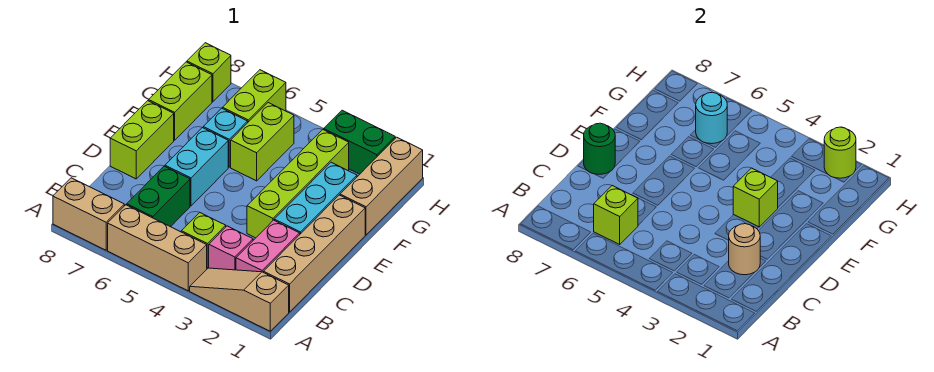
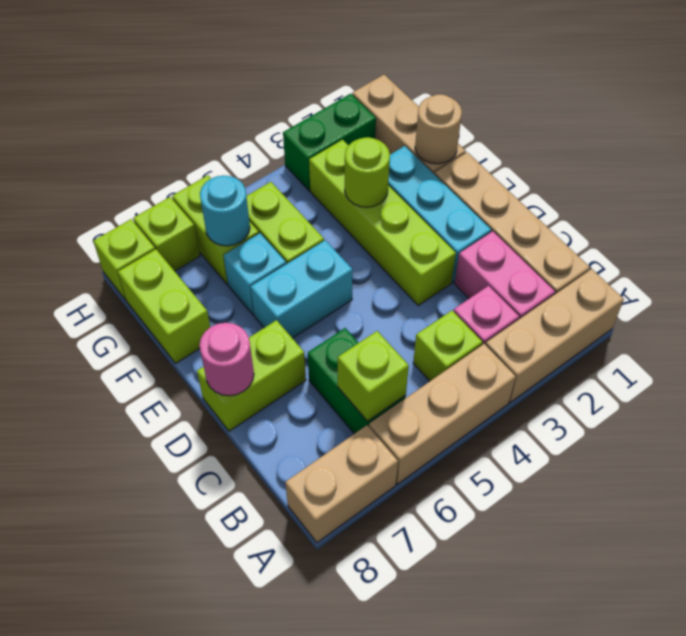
tan slope A1:A3 level 1 top 1 -> tan brick A1:A3 level 1
tan round brick C2 level 2 -> tan round brick F1 level 2
cyan brick D6:E6 level 1 -> cyan brick E5:E6 level 1
lime brick D8:E8 level 1 -> lime brick D7:D8 level 1
green round brick D8 level 2 -> pink round brick D8 level 2
lime brick E3 level 2 -> lime brick H7 level 1
lime round brick H2 level 2 -> lime round brick F3 level 2

